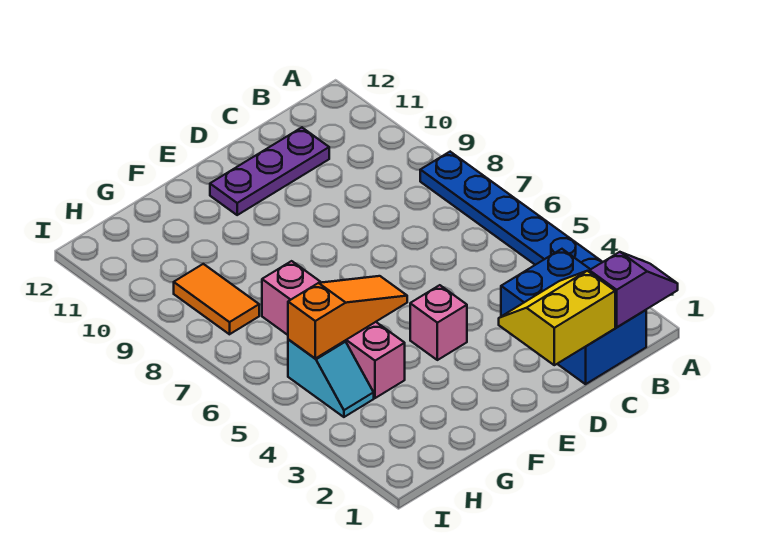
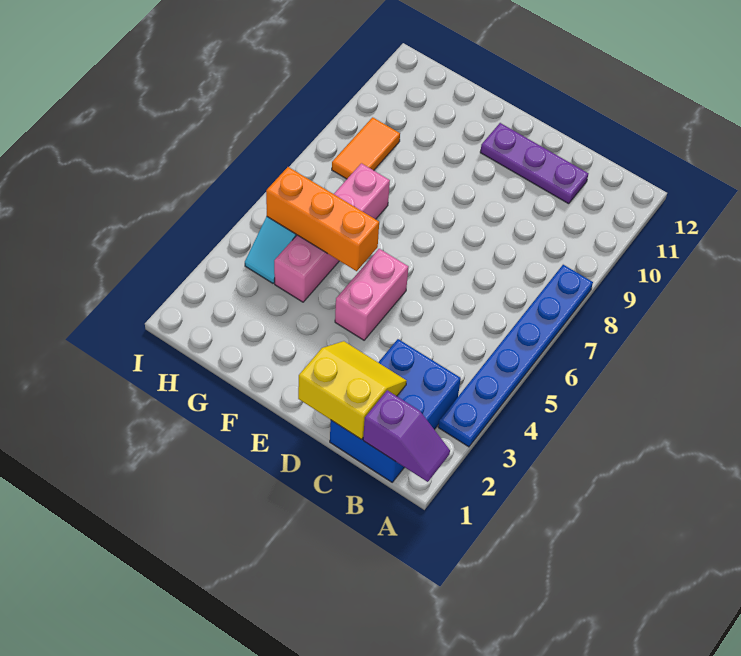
pink brick E4 level 1 -> pink brick E4:E5 level 1
orange slope F5:H5 level 2 top H -> orange brick F5:H5 level 2

